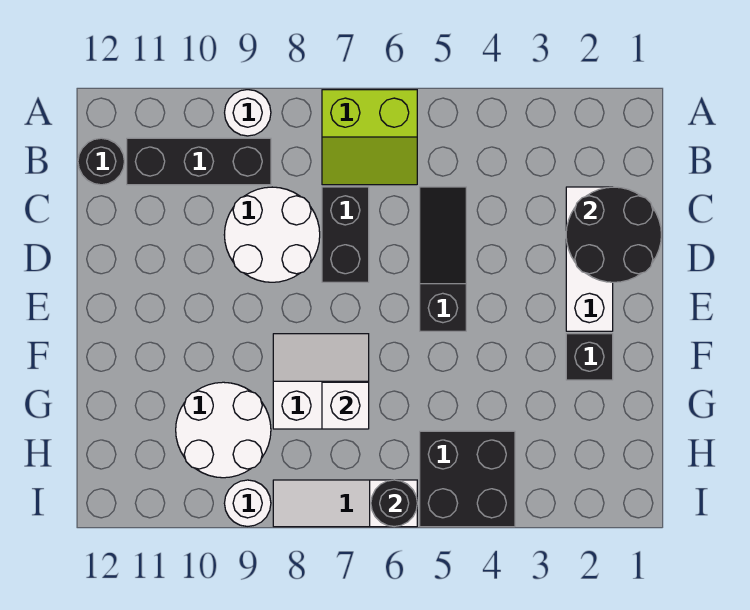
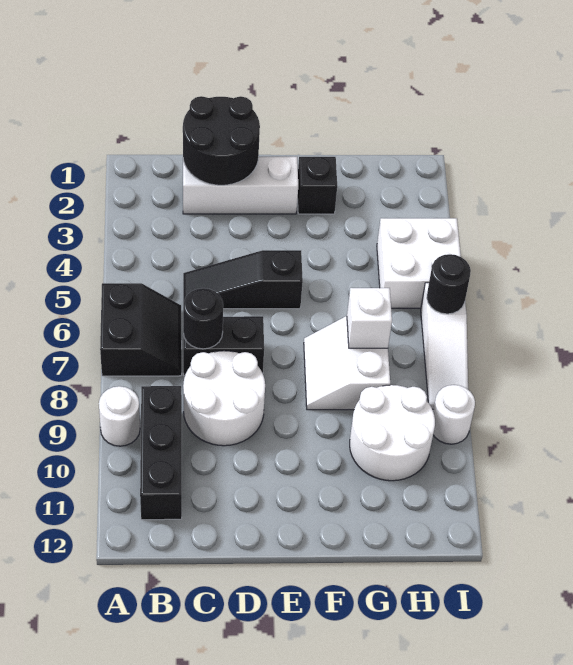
lime slope A6:B7 level 1 top A -> black slope A6:B7 level 1 top A
black round brick B12 level 1 -> black round brick C7 level 2
black brick H4:I5 level 1 -> white brick H4:I5 level 1

